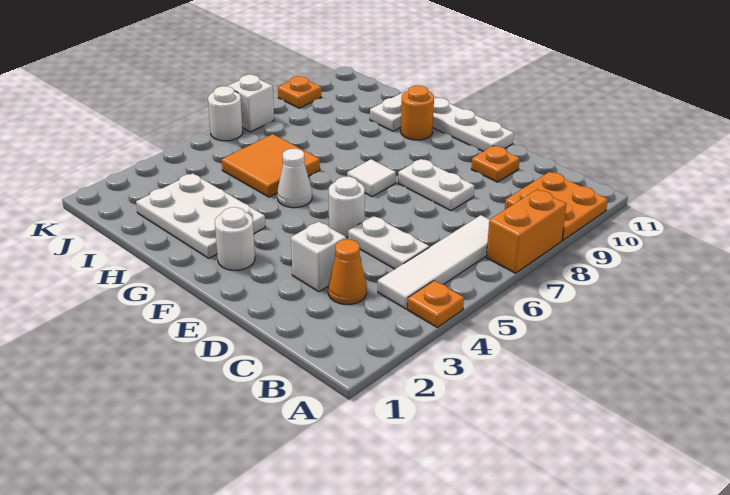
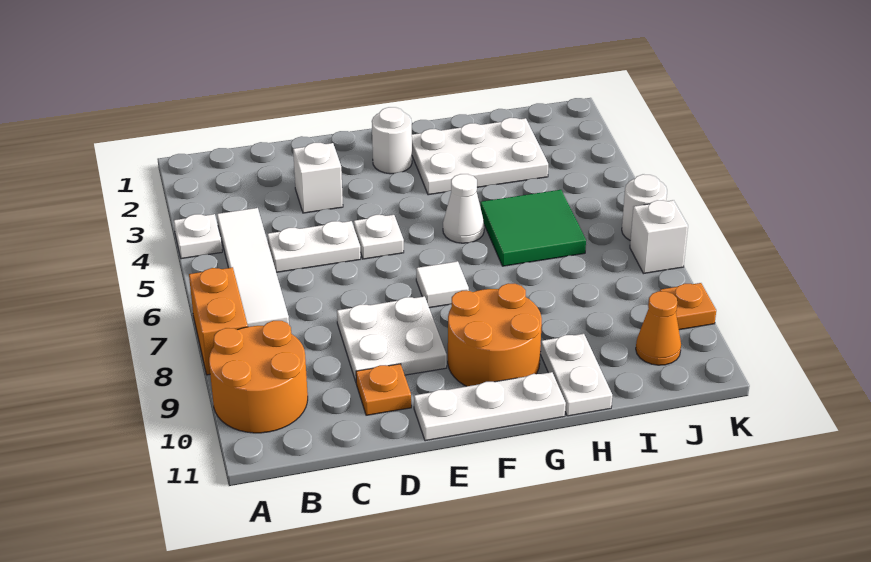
orange plate A4 level 1 -> white plate A4 level 1
orange plate A9:B10 level 1 -> orange round brick A9:B10 level 1
orange cone C3 level 1 -> orange cone J10 level 1
white plate D8:E8 level 1 -> white plate D8:E9 level 1
white round brick E5 level 1 -> white plate E5 level 1
orange round brick G10 level 1 -> orange round brick F9:G10 level 1
orange tile H5:I6 level 1 -> green tile H5:I6 level 1

